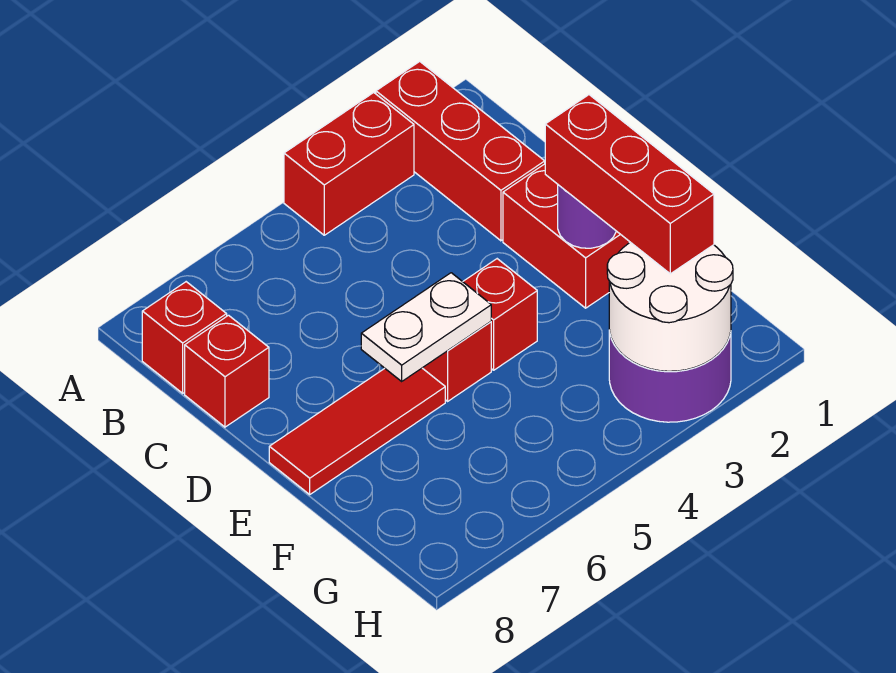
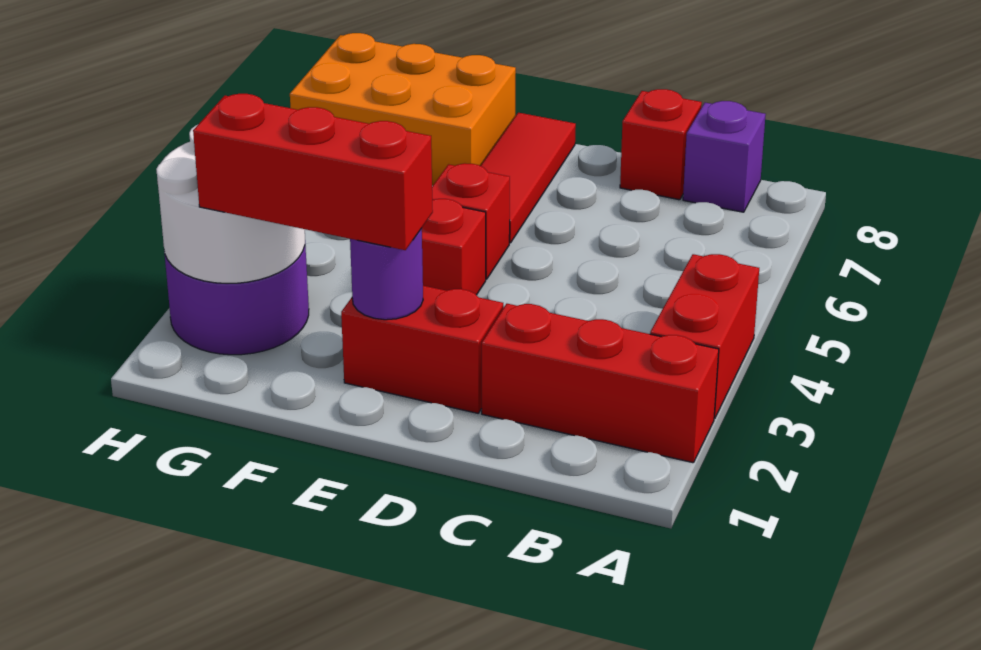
red brick B8 level 1 -> purple brick B8 level 1
white plate E5:E6 level 2 -> none
none -> orange brick F7:H8 level 1

